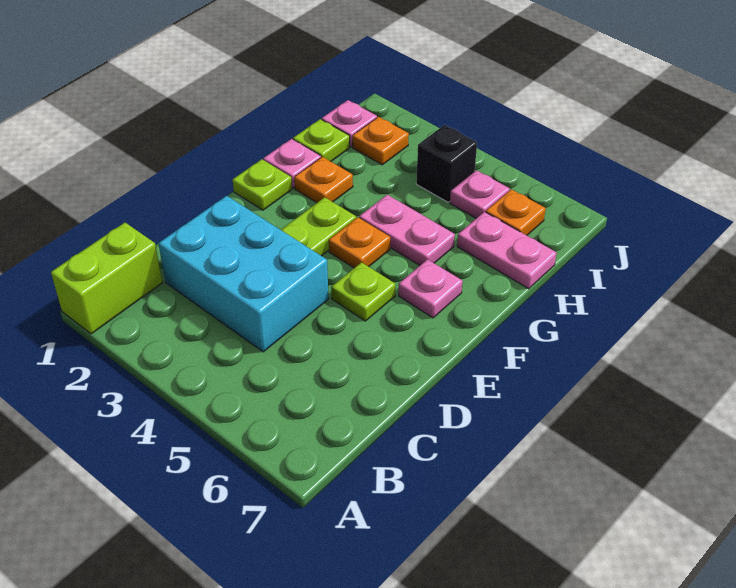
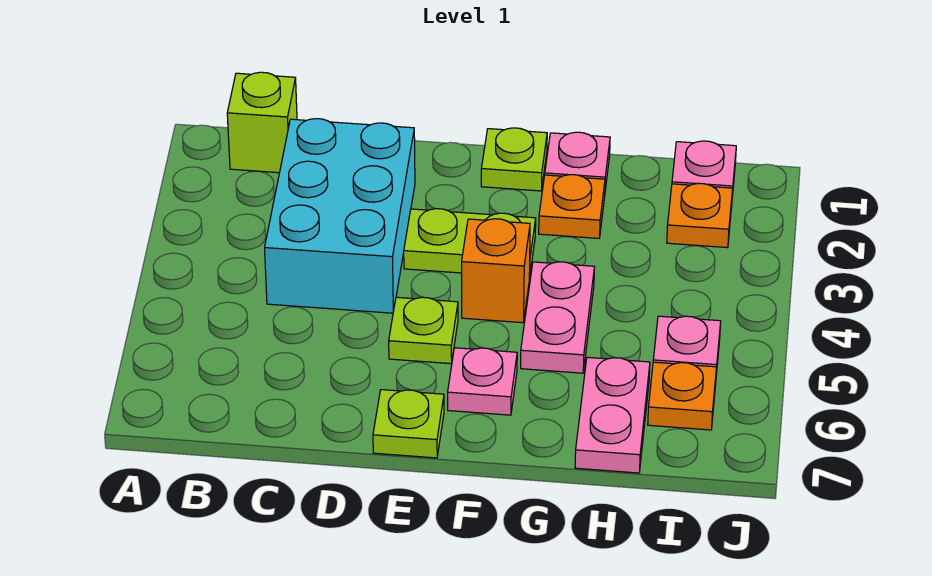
lime brick A1:B1 level 1 -> lime brick B1 level 1
orange plate F4 level 1 -> orange brick F4 level 1
lime plate H1 level 1 -> lime plate E7 level 1
black brick I4 level 1 -> none

